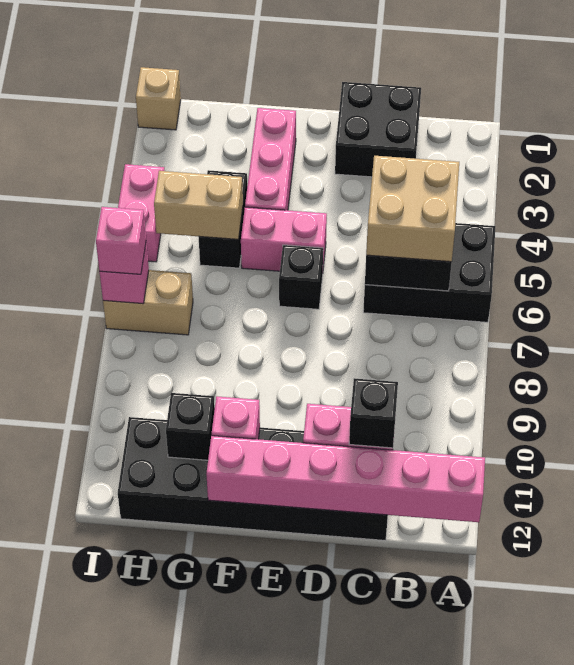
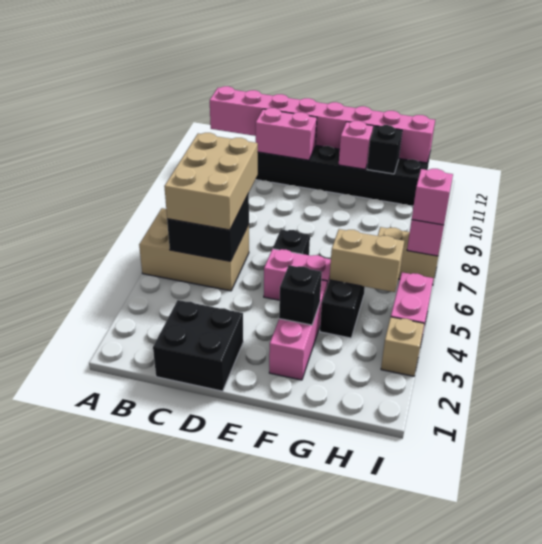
black brick A5:C6 level 1 -> tan brick A5:C6 level 1
pink brick A12:F12 level 2 -> pink brick A12:H12 level 2
tan brick B5:C6 level 3 -> tan brick B5:C7 level 3
black brick C11 level 3 -> black brick F3 level 2
tan brick I1 level 1 -> tan brick I3 level 1

